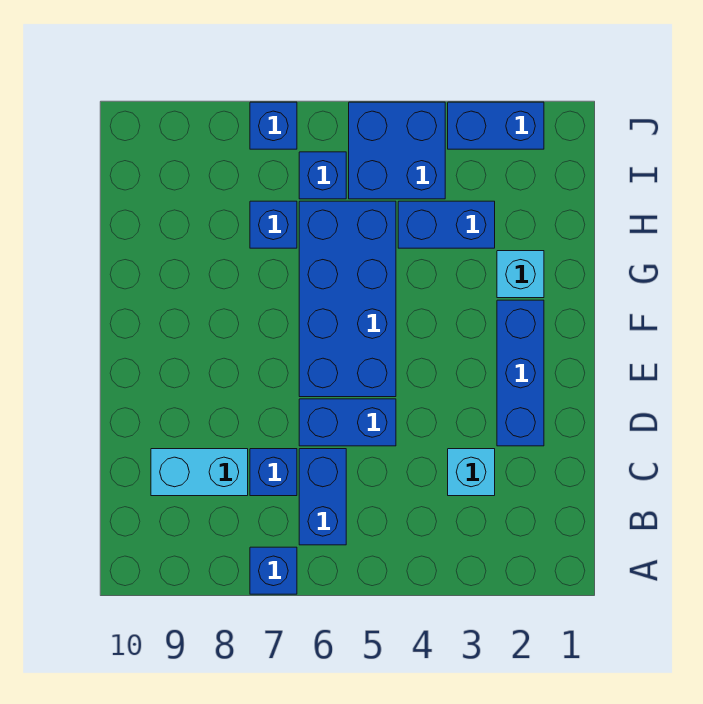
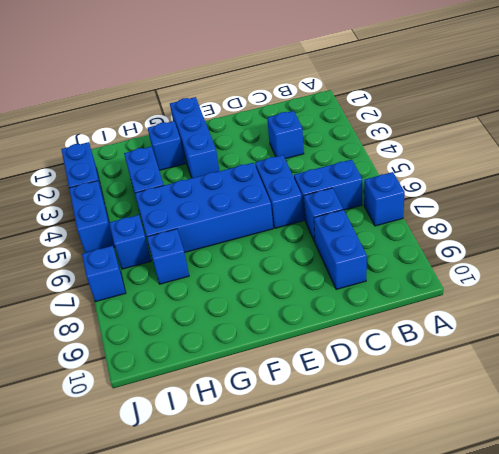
cyan brick C3 level 1 -> blue brick C3 level 1
cyan brick C8:C9 level 1 -> blue brick C8:C9 level 1
blue brick D2:F2 level 1 -> blue brick F1:F3 level 1
cyan brick G2 level 1 -> blue brick G2 level 1
blue brick I4:J5 level 1 -> blue brick J4:J5 level 1

